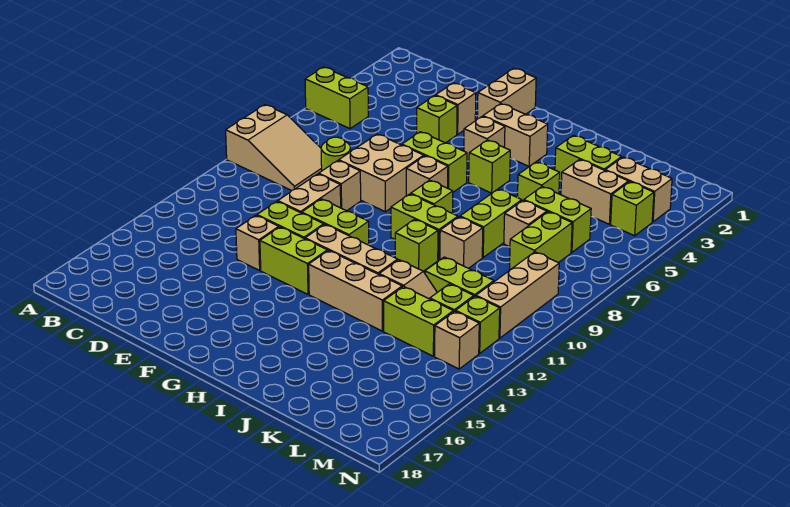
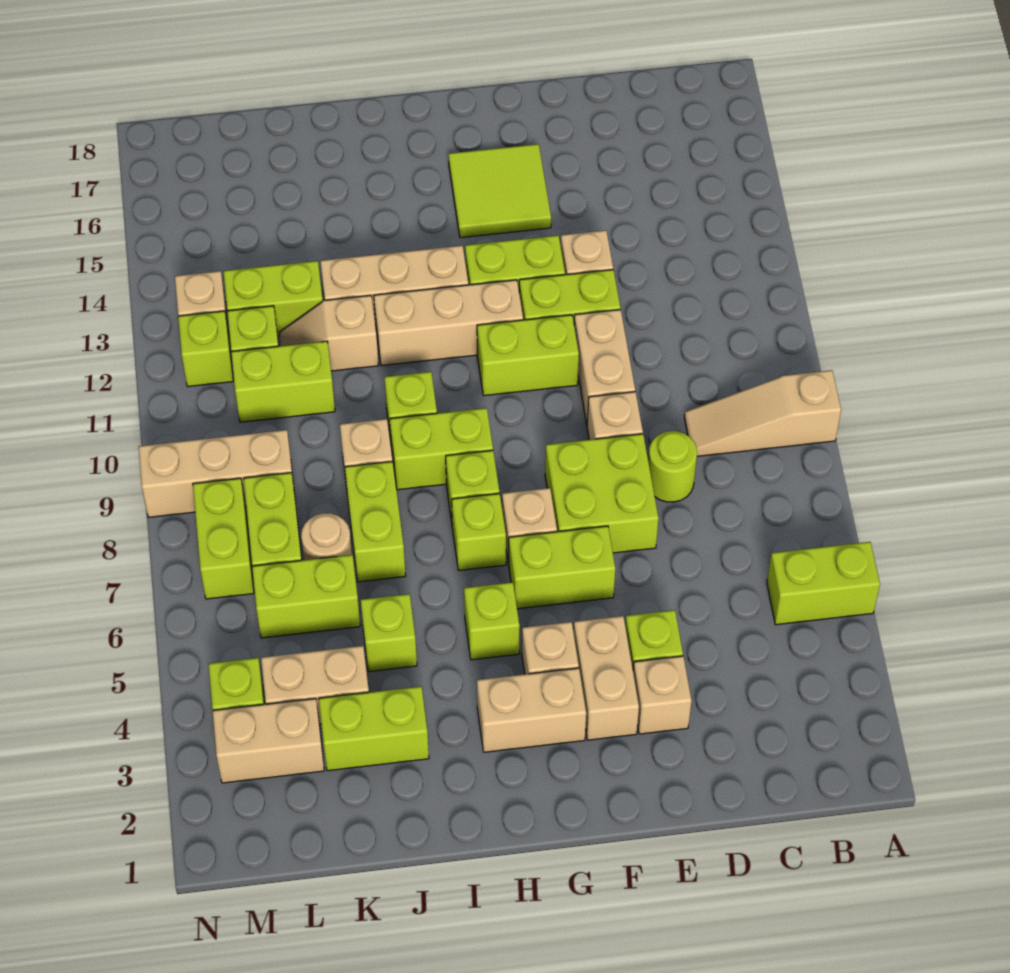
tan slope A8:C9 level 1 top A -> tan slope A9:C9 level 1 top A
tan brick E7:F8 level 1 -> lime brick E7:F8 level 1
tan brick F1:F2 level 1 -> tan brick F3:F4 level 1
none -> lime tile F15:G16 level 1
none -> lime brick H7 level 1
tan brick K7 level 1 -> tan round brick K7 level 1
none -> lime brick M7:M8 level 1
tan brick M9:M11 level 1 -> tan brick L9:N9 level 1

